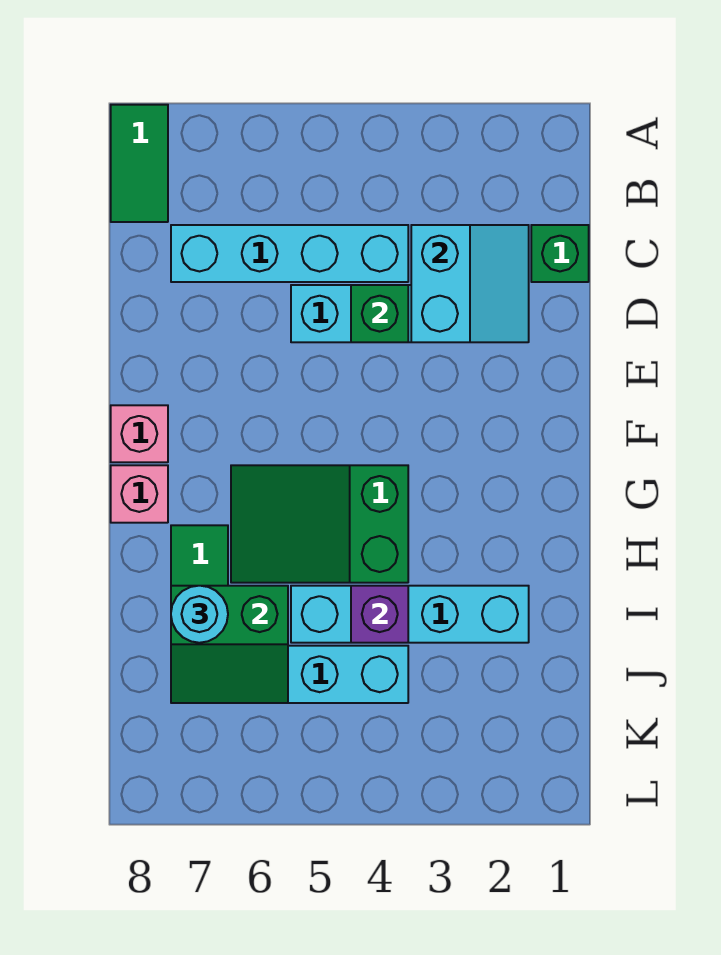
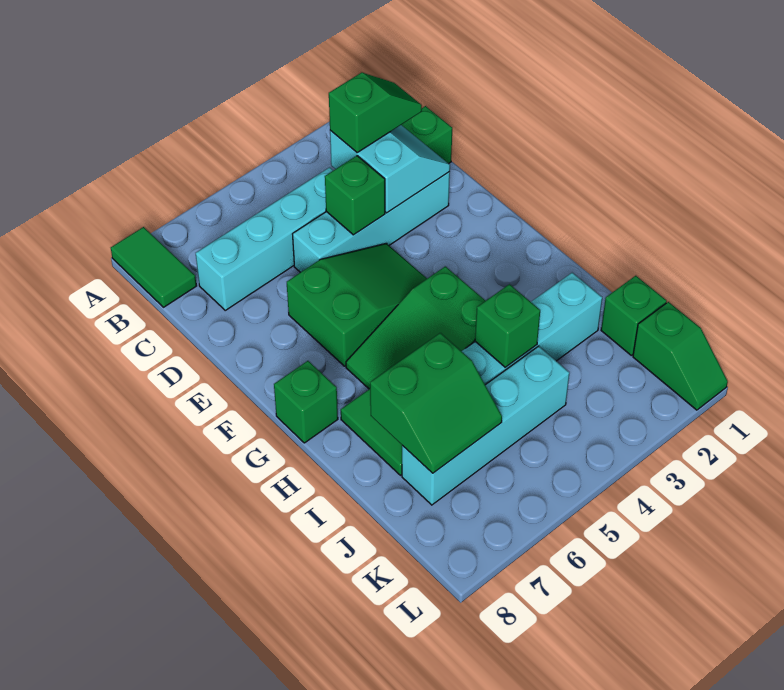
none -> green slope C2:C3 level 3 top 3
none -> green slope E4:F6 level 1 top 6
pink brick F8 level 1 -> none
pink brick G8 level 1 -> green brick G8 level 1
purple brick I4 level 2 -> green brick I4 level 2
cyan round brick I7 level 3 -> none
none -> green brick J1 level 1
none -> green slope K1:L1 level 1 top K

